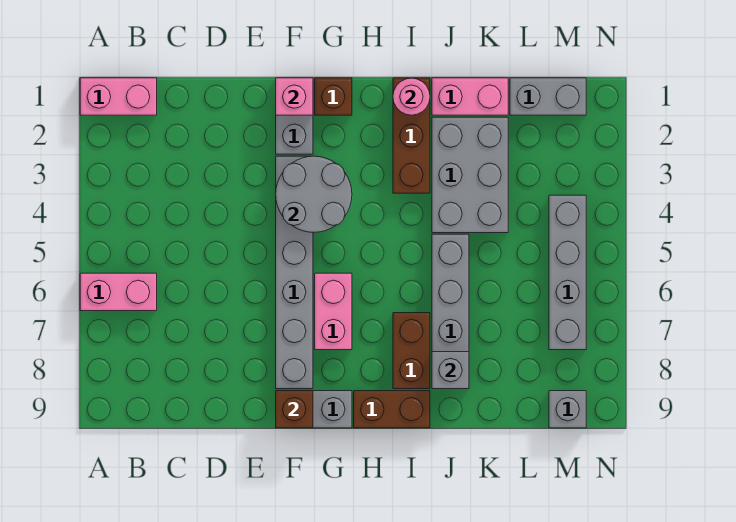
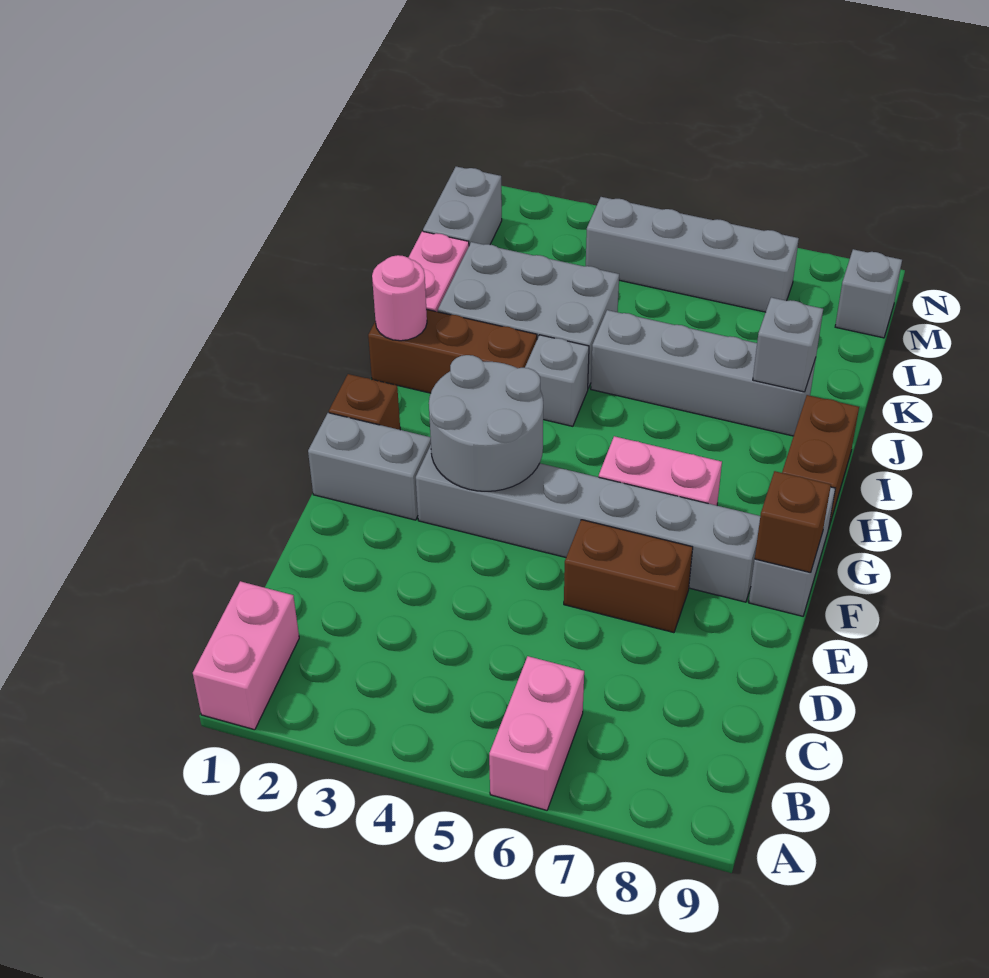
pink brick F1 level 2 -> none
none -> grey brick I4 level 1
brown brick I7:I8 level 1 -> brown brick E6:E7 level 1

